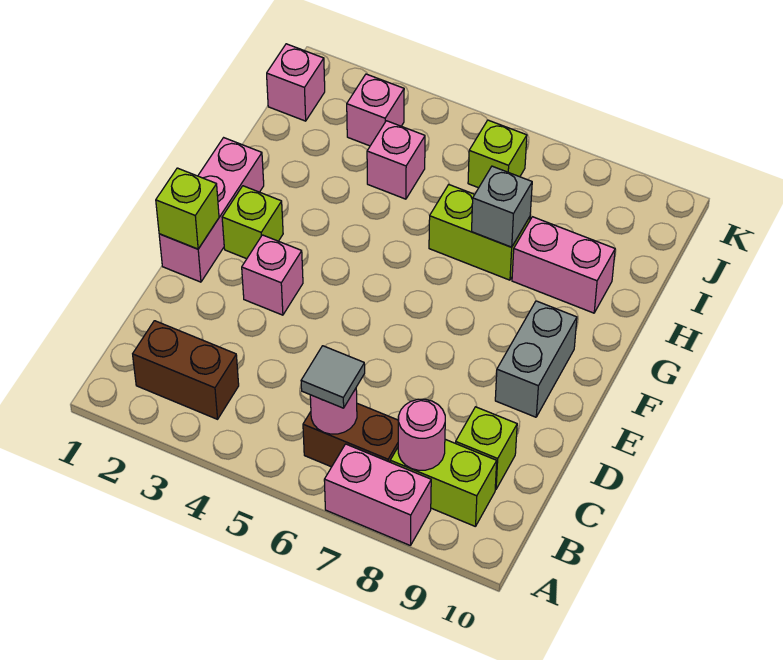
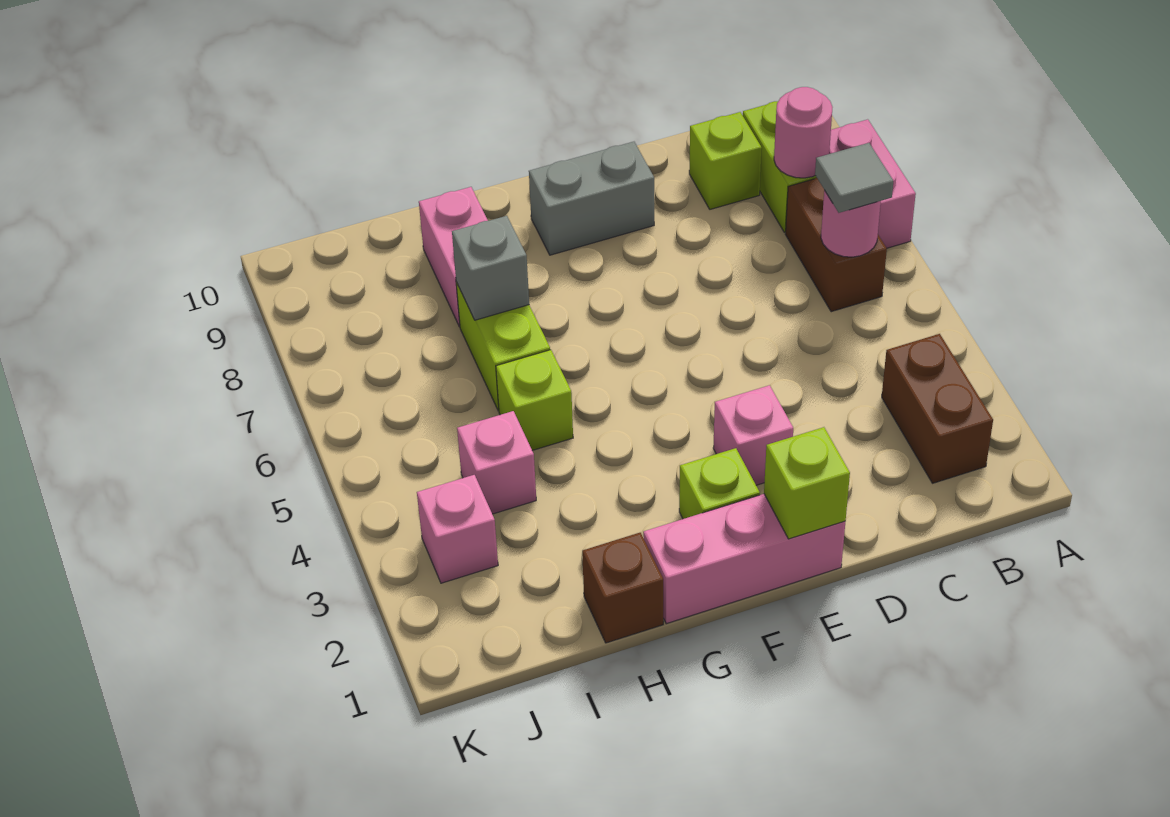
none -> brown brick H1 level 1
pink brick J1 level 1 -> none
lime brick J6 level 1 -> lime brick H5 level 1

